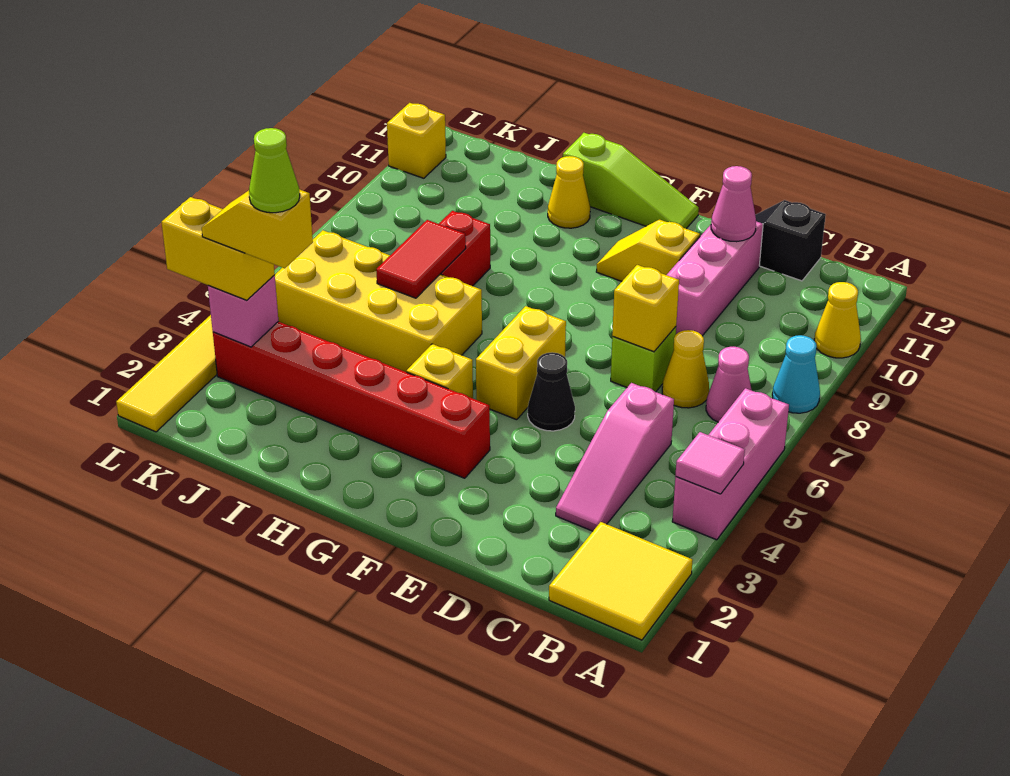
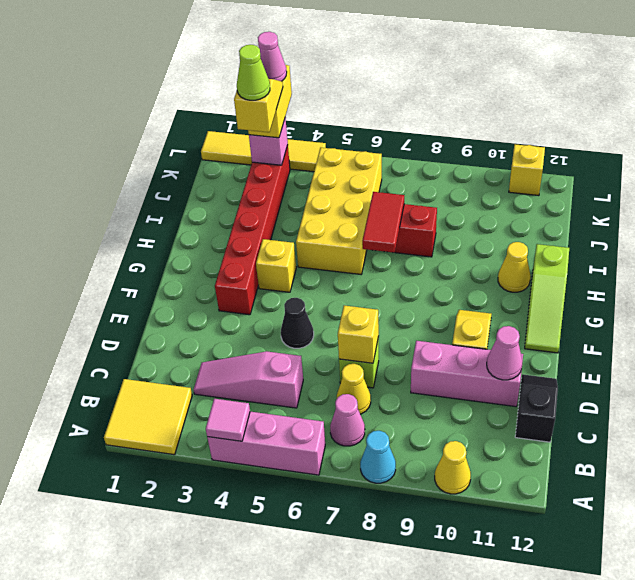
yellow brick F5:F6 level 1 -> none
red tile I6:I7 level 2 -> red tile H7:I7 level 2
none -> pink cone L3 level 4

